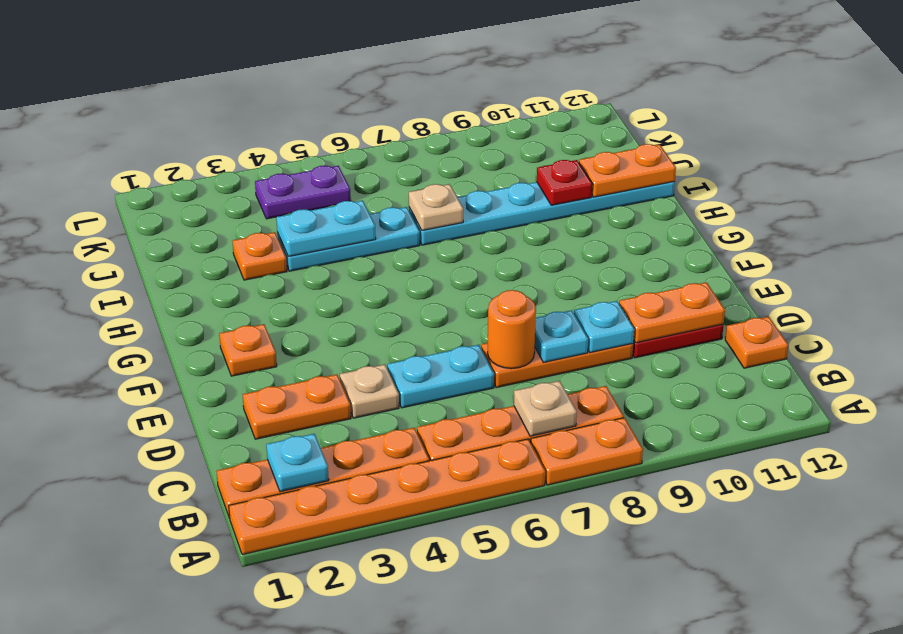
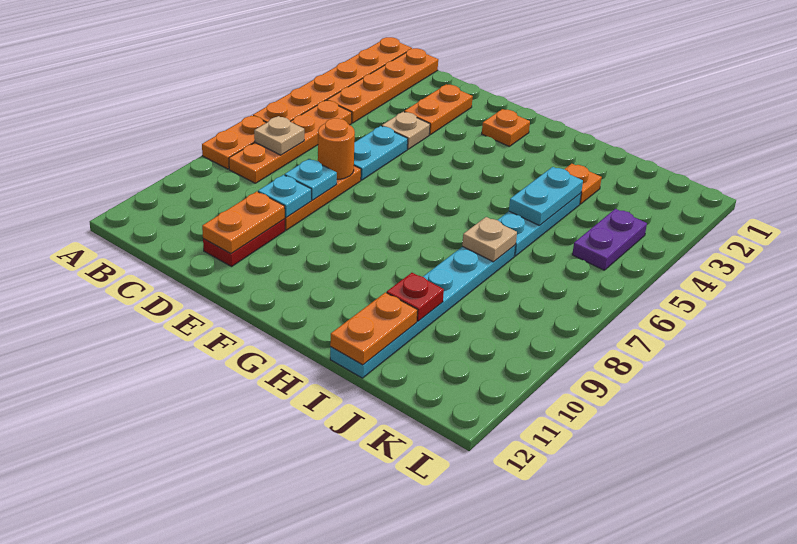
cyan plate B2 level 2 -> none
orange plate C12 level 1 -> none

